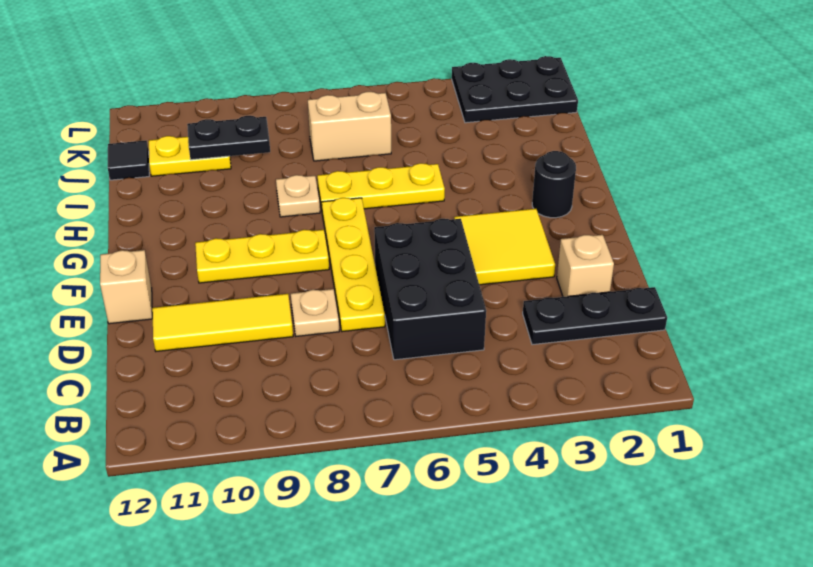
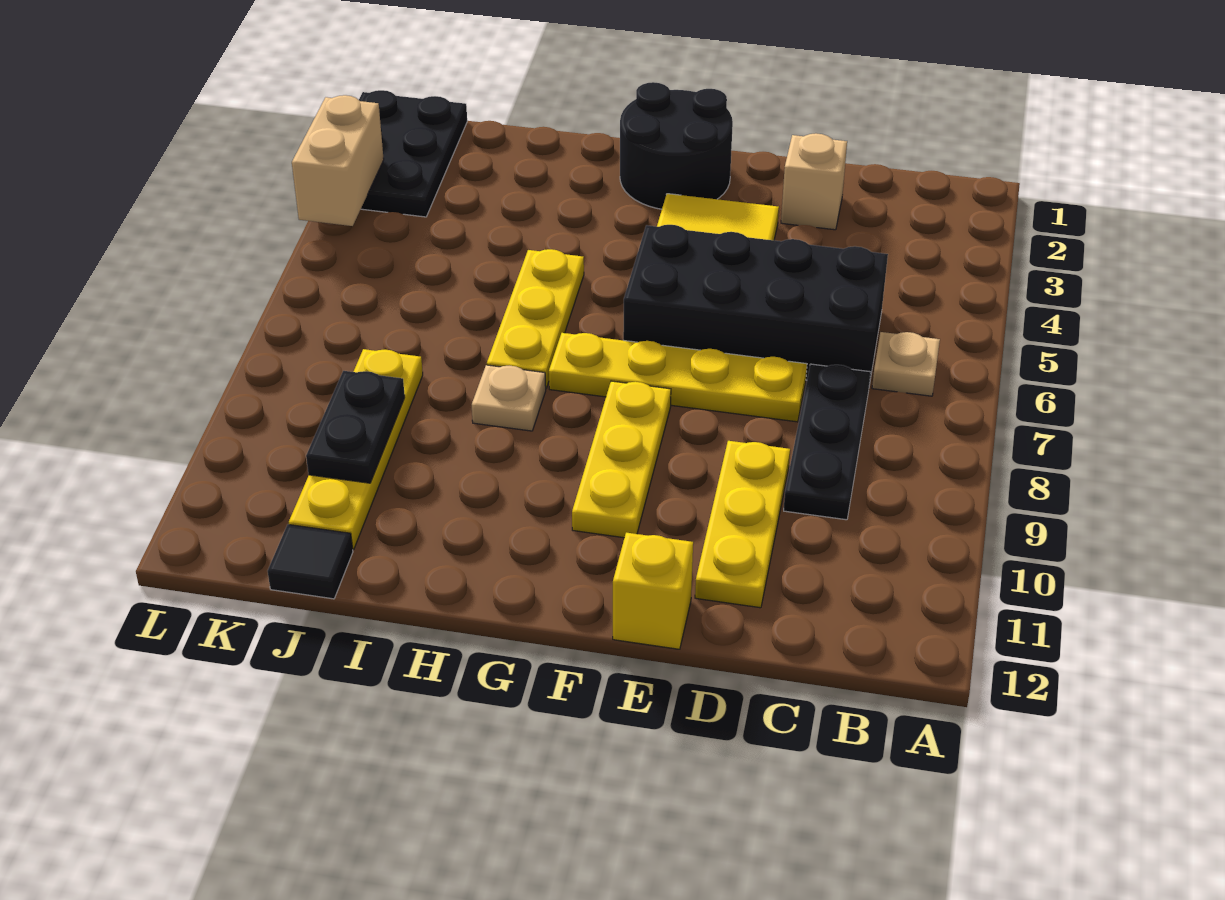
black plate C1:C3 level 1 -> black plate C7:C9 level 1
black brick C5:E6 level 1 -> black brick C5:F6 level 1
tan plate D8 level 1 -> tan plate B6 level 1
yellow tile D9:D11 level 1 -> yellow plate D9:D11 level 1
tan brick E12 level 1 -> yellow brick E12 level 1
black round brick G2 level 1 -> black round brick F1:G2 level 1
tan brick J6:J7 level 1 -> tan brick L3:L4 level 2
yellow plate J10:J11 level 1 -> yellow plate J8:J11 level 1

